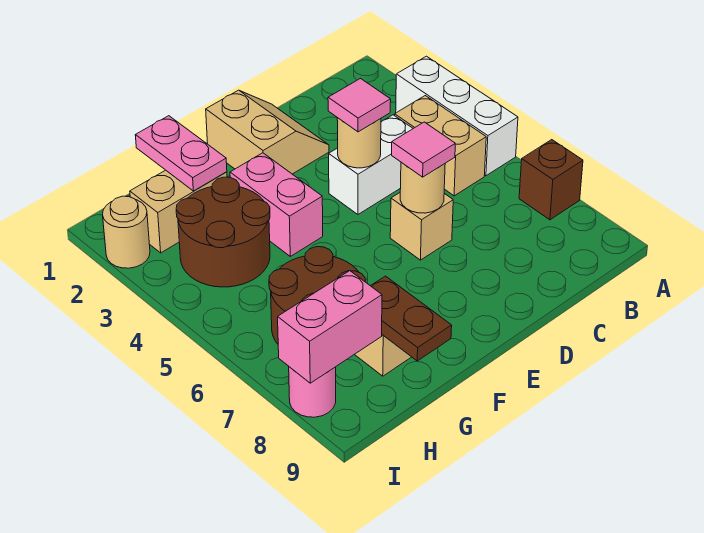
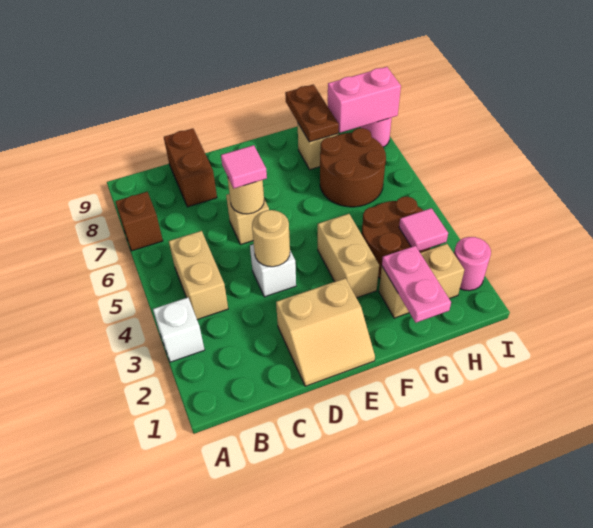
white brick A3:A5 level 1 -> white brick A3 level 1
white brick C4:D4 level 1 -> white brick D4 level 1
none -> brown brick C8:C9 level 1
tan slope D1:E2 level 1 top E -> tan slope D1:E2 level 1 top 2
pink tile D4 level 3 -> pink tile H3 level 2
pink brick F3:F4 level 1 -> tan brick F3:F4 level 1
tan round brick I2 level 1 -> pink round brick I2 level 1

